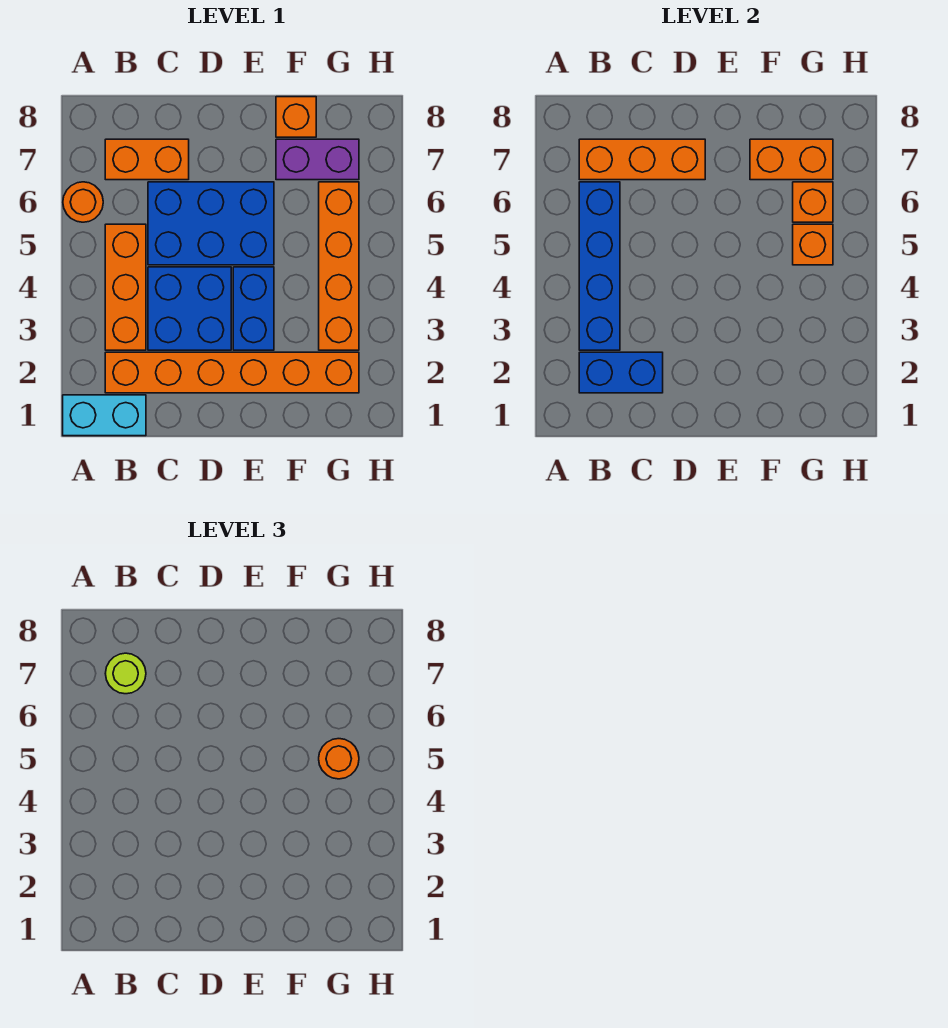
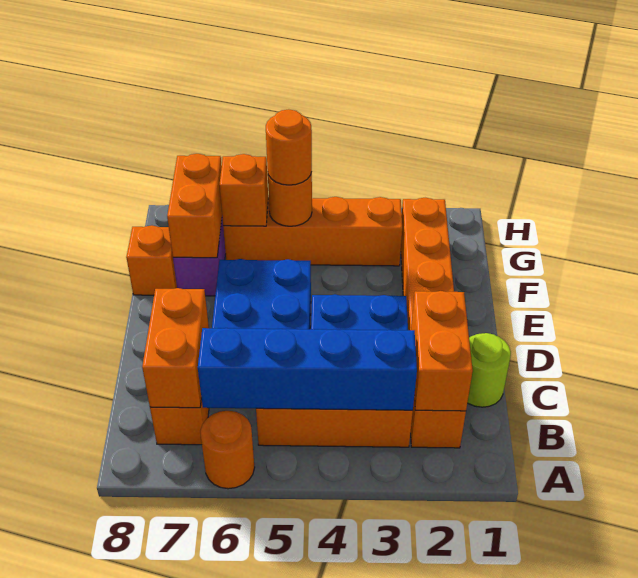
cyan brick A1:B1 level 1 -> none
blue brick B2:C2 level 2 -> orange brick B2:C2 level 2
orange brick B7:D7 level 2 -> orange brick B7:C7 level 2
lime round brick B7 level 3 -> lime round brick C1 level 1
blue brick E3:E4 level 1 -> none
orange brick G5 level 2 -> orange round brick G5 level 2

